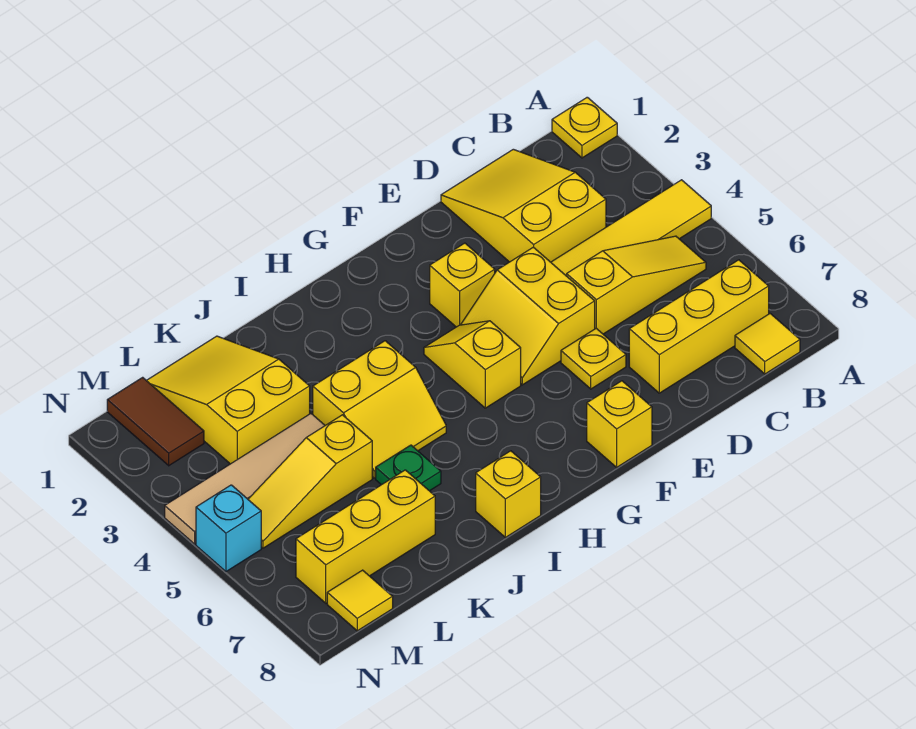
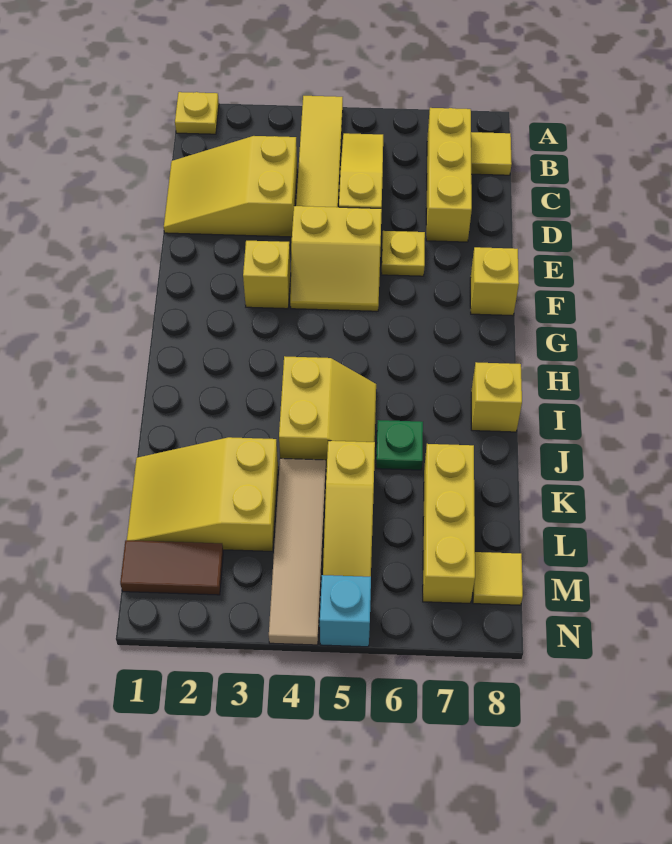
yellow slope G4:G5 level 1 top 5 -> none

